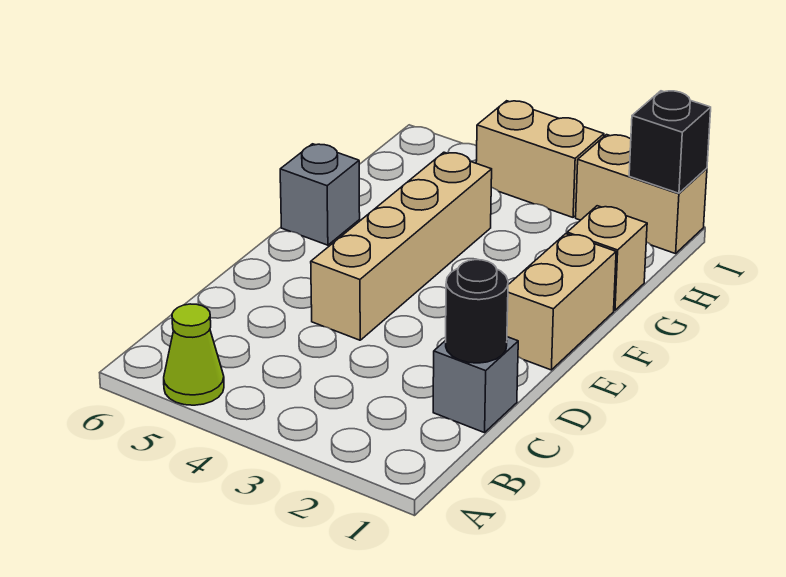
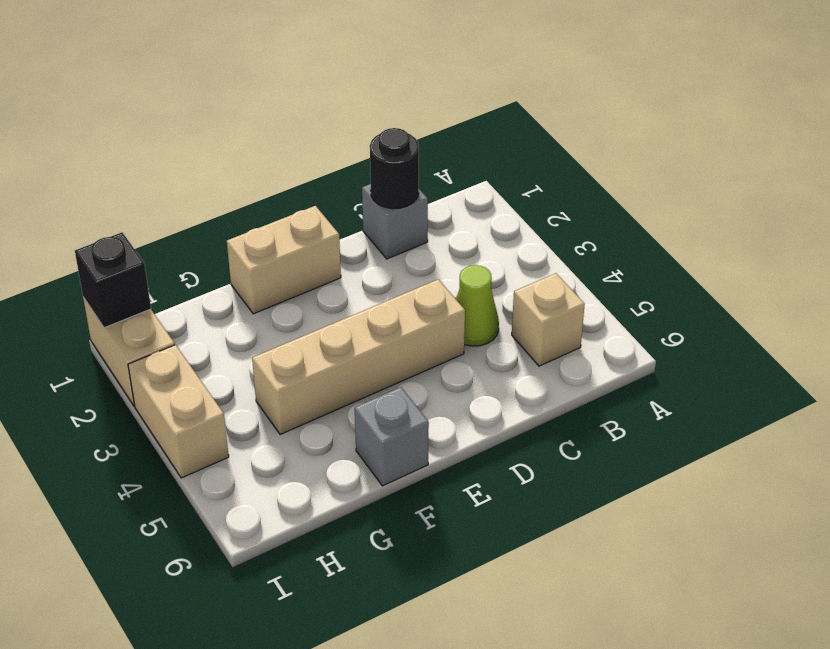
lime cone A5 level 1 -> lime cone C4 level 1
tan brick G1 level 1 -> tan brick B5 level 1

